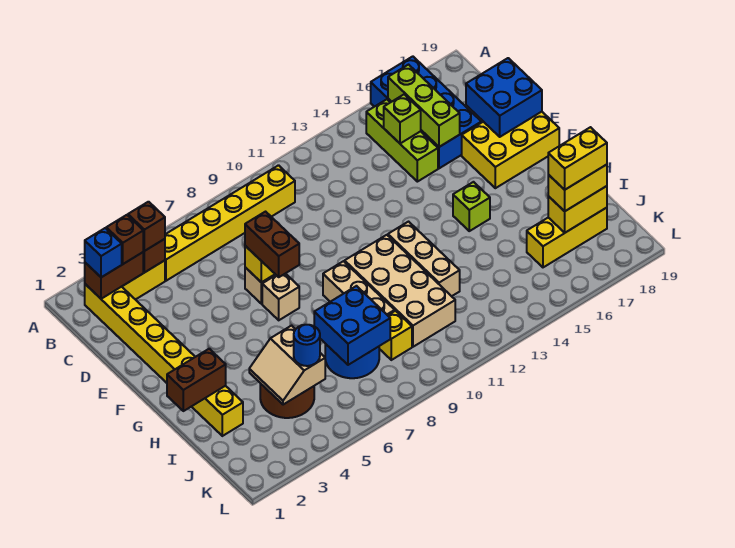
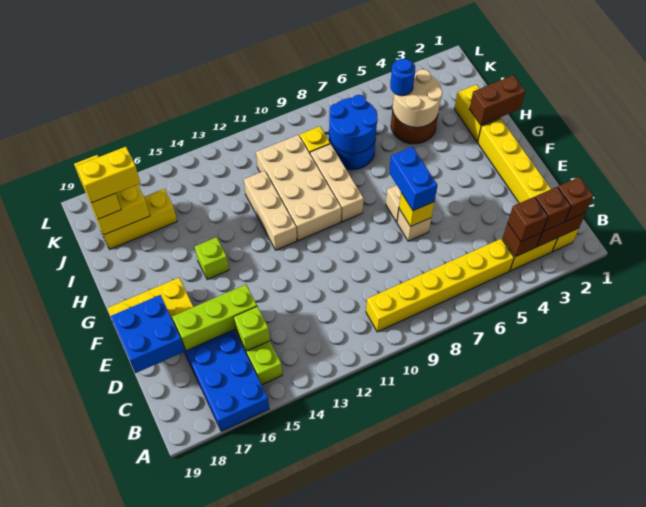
blue brick B2 level 3 -> brown brick B2 level 3
lime brick B16:D16 level 2 -> lime brick D15:D17 level 2
brown brick E7:F7 level 3 -> blue brick E7:F7 level 3
tan slope I4:J5 level 2 top 5 -> tan round brick I4:J5 level 2
blue brick I7:J8 level 2 -> blue round brick I7:J8 level 2
yellow brick J17:J18 level 3 -> yellow brick J18:K18 level 3

